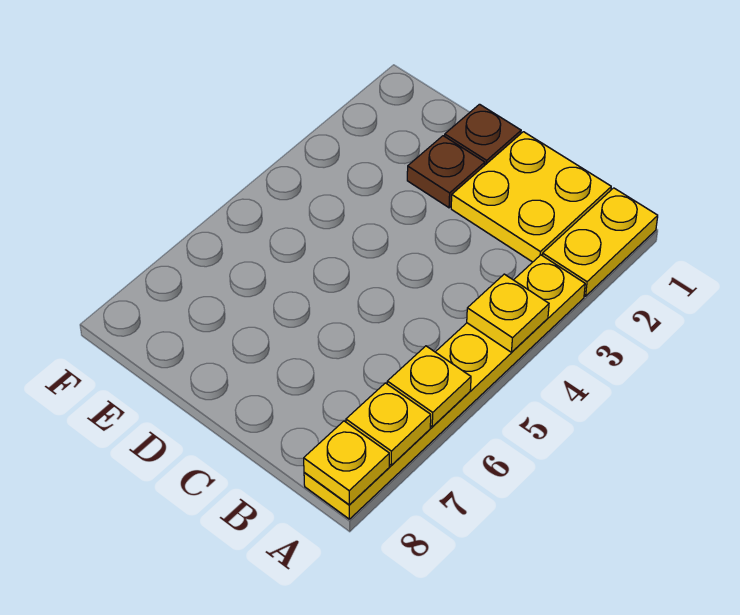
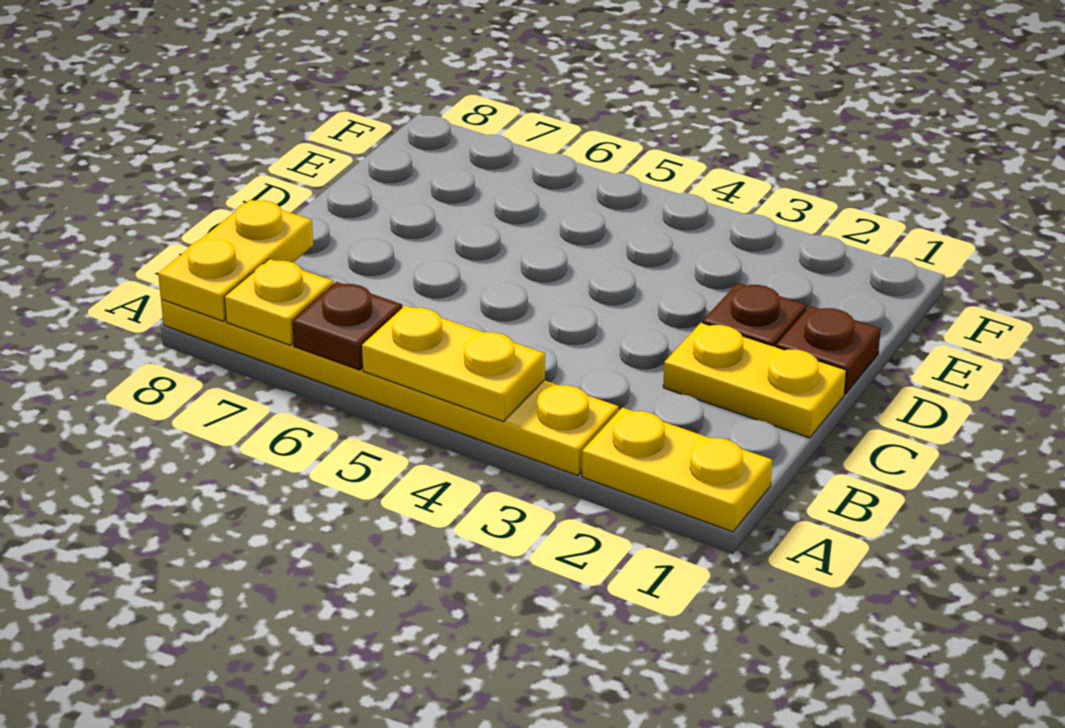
yellow plate A4 level 2 -> yellow plate A4:A5 level 2
yellow plate A6 level 2 -> brown plate A6 level 2
yellow plate A8 level 2 -> yellow plate A8:B8 level 2
yellow plate B1:C2 level 1 -> yellow plate C1:C2 level 1

